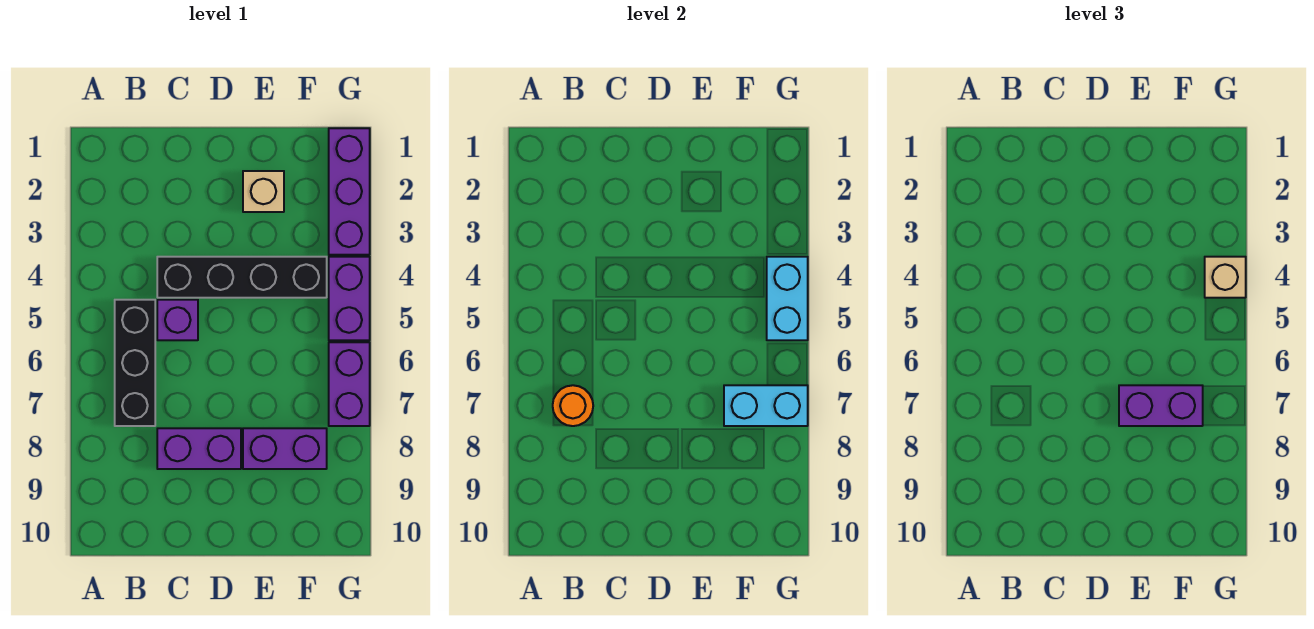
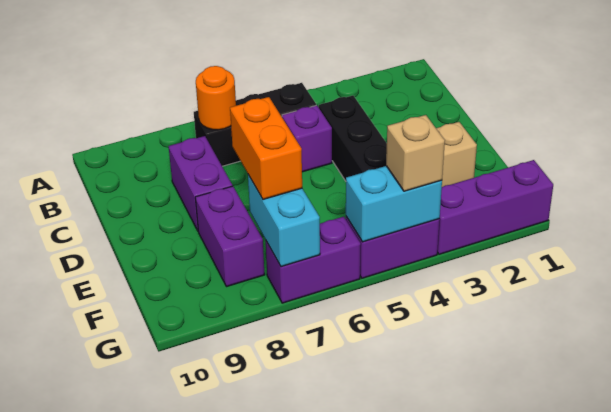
purple brick E7:F7 level 3 -> orange brick E7:F7 level 3

